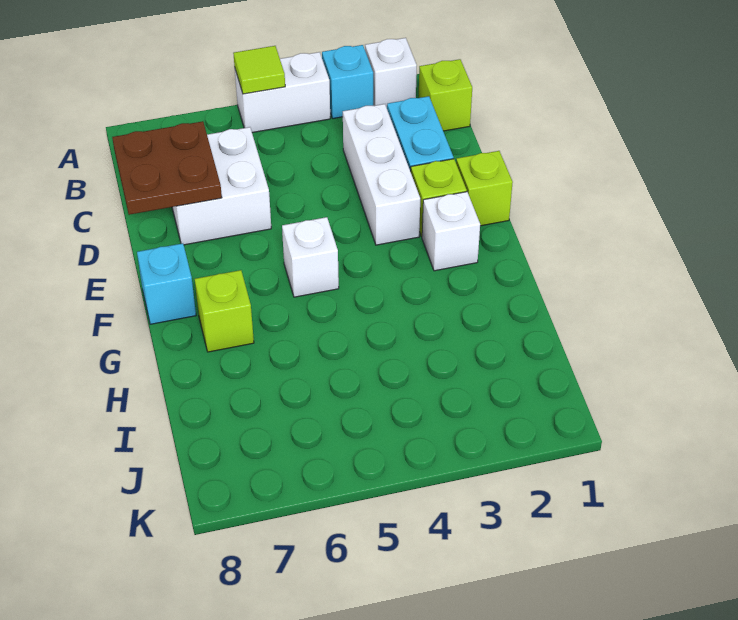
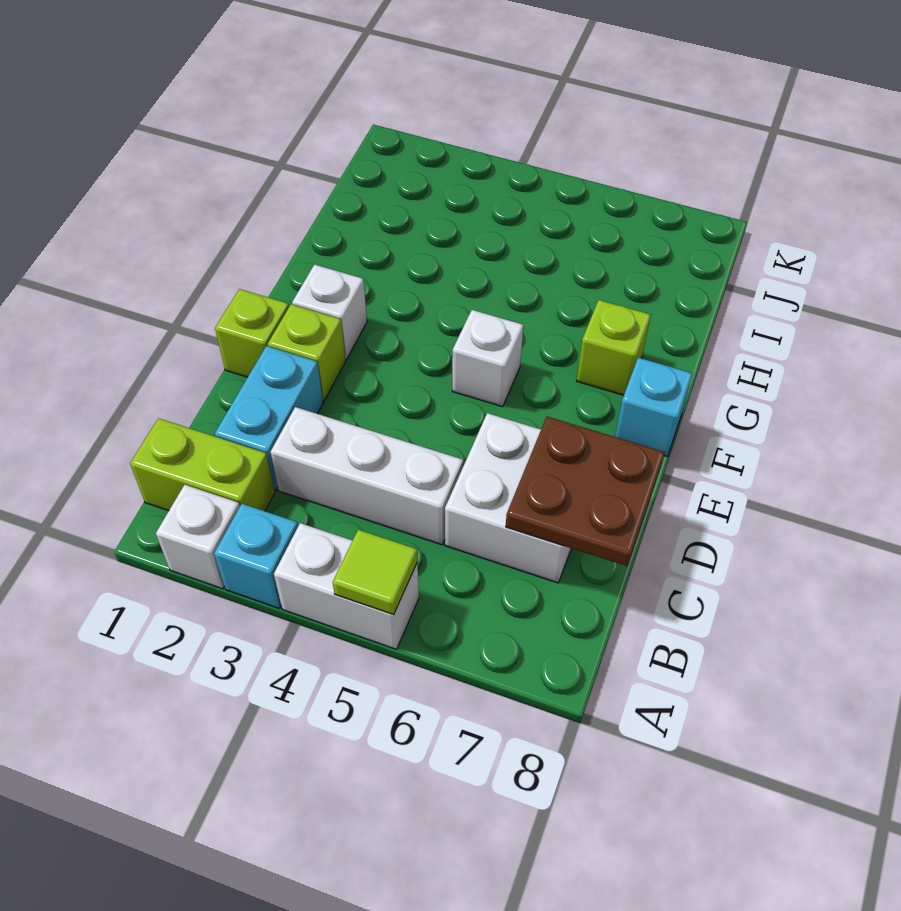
lime brick B1 level 1 -> lime brick B1:B2 level 1
white brick C3:E3 level 1 -> white brick C3:C5 level 1

